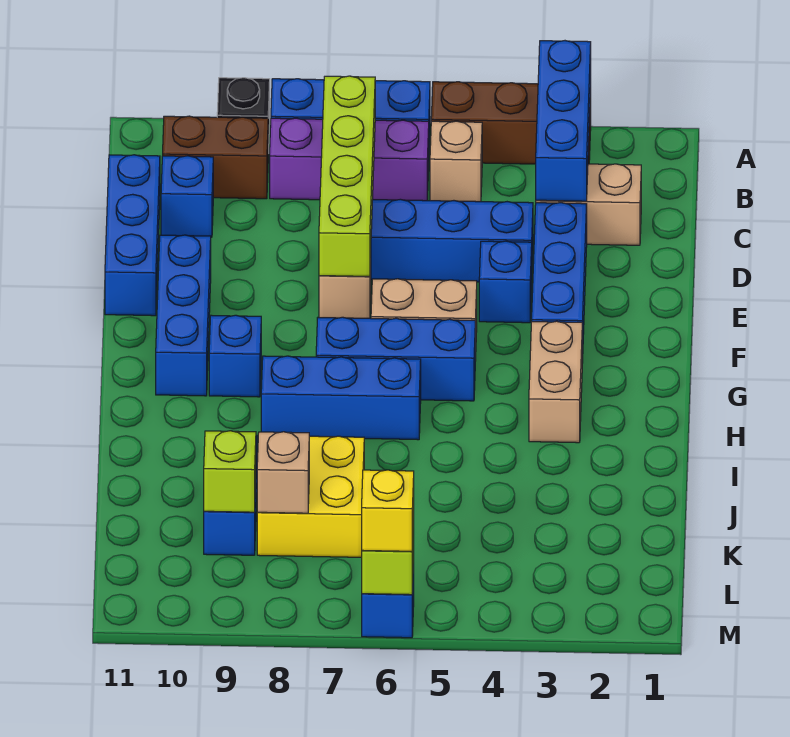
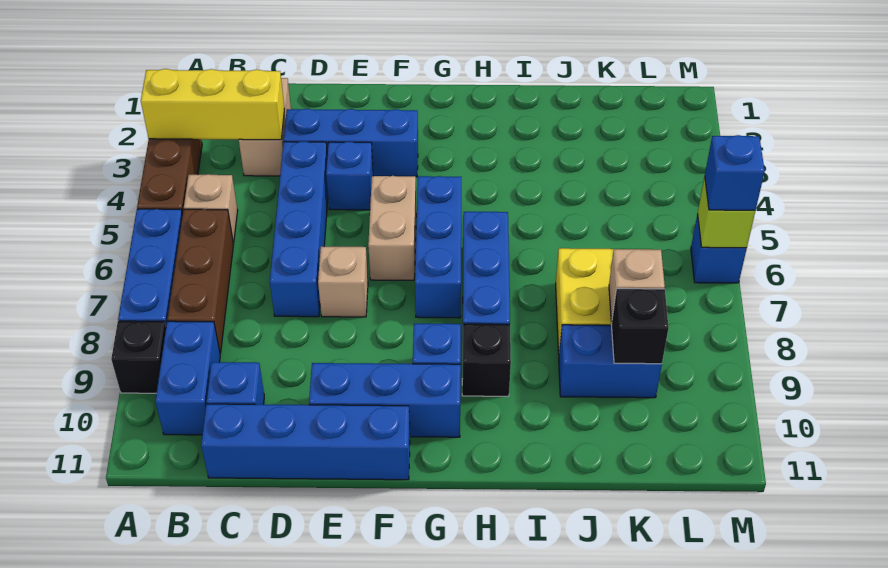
blue brick A3:C3 level 2 -> yellow brick A3:C3 level 2
purple brick B6:B8 level 1 -> brown brick B6:B8 level 1
lime brick B7:E7 level 2 -> none
brown brick B9:B10 level 1 -> blue brick B9:B10 level 1
blue brick C11:E11 level 1 -> blue brick C11:F11 level 1
tan brick G3:H3 level 1 -> none
none -> black brick H9 level 1
lime brick K9 level 2 -> black brick K9 level 2
yellow brick M6 level 3 -> blue brick M6 level 3

